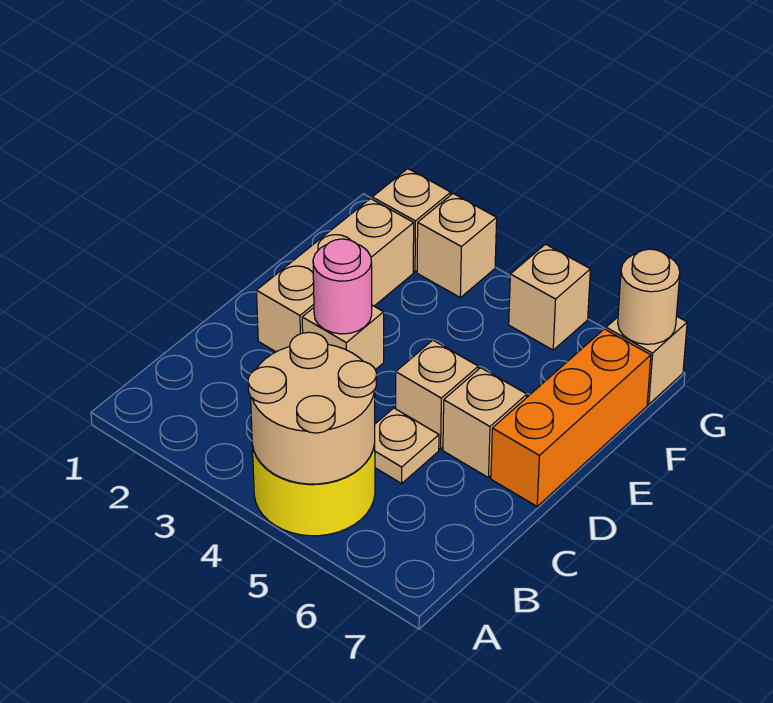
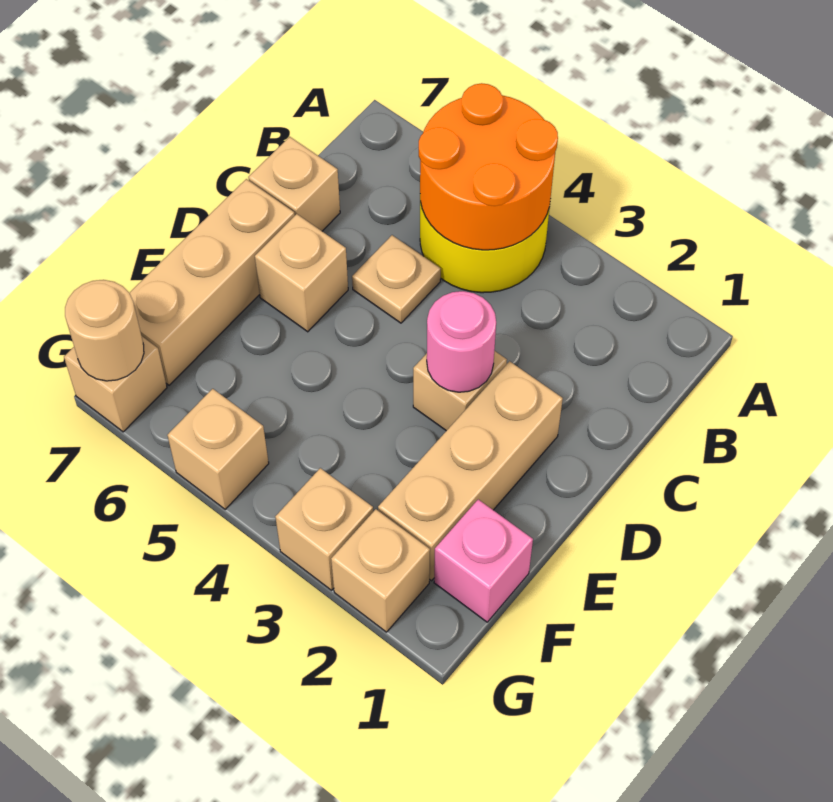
tan round brick A4:B5 level 2 -> orange round brick A4:B5 level 2
tan brick D5 level 1 -> tan brick C7 level 1
orange brick D7:F7 level 1 -> tan brick D7:F7 level 1
none -> pink brick F1 level 1

